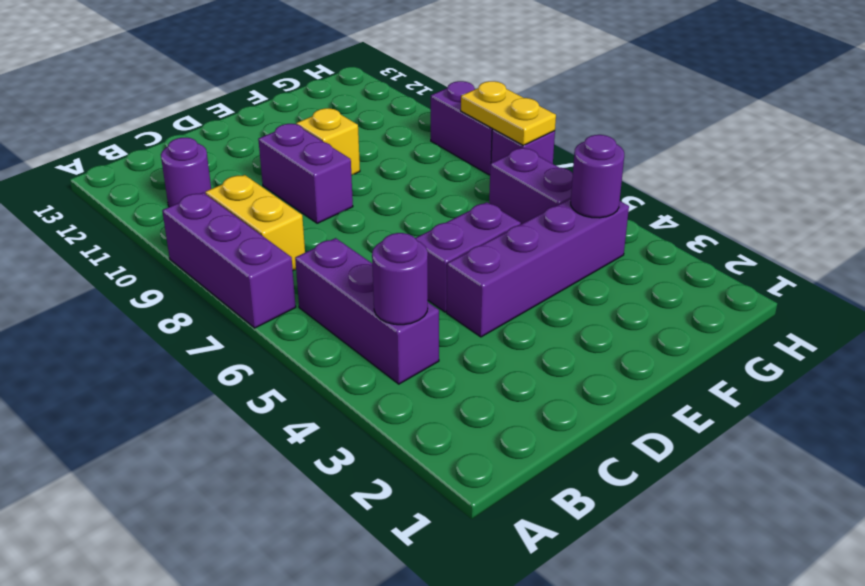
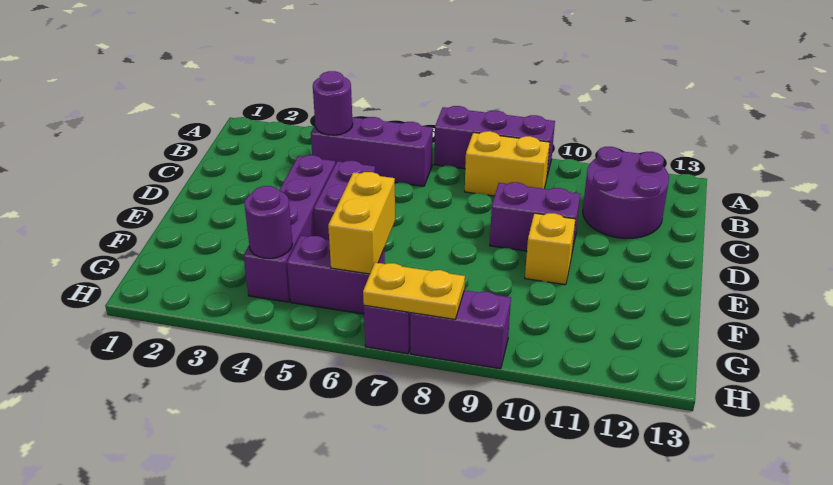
purple round brick B11 level 1 -> purple round brick B11:C12 level 1
none -> yellow brick F6:G6 level 2

